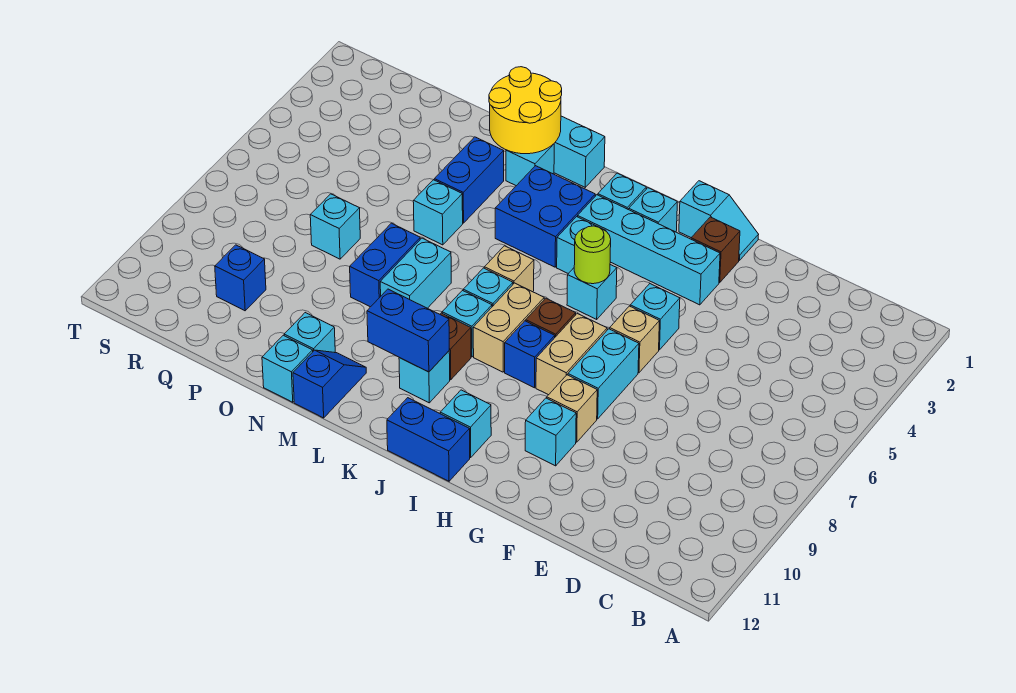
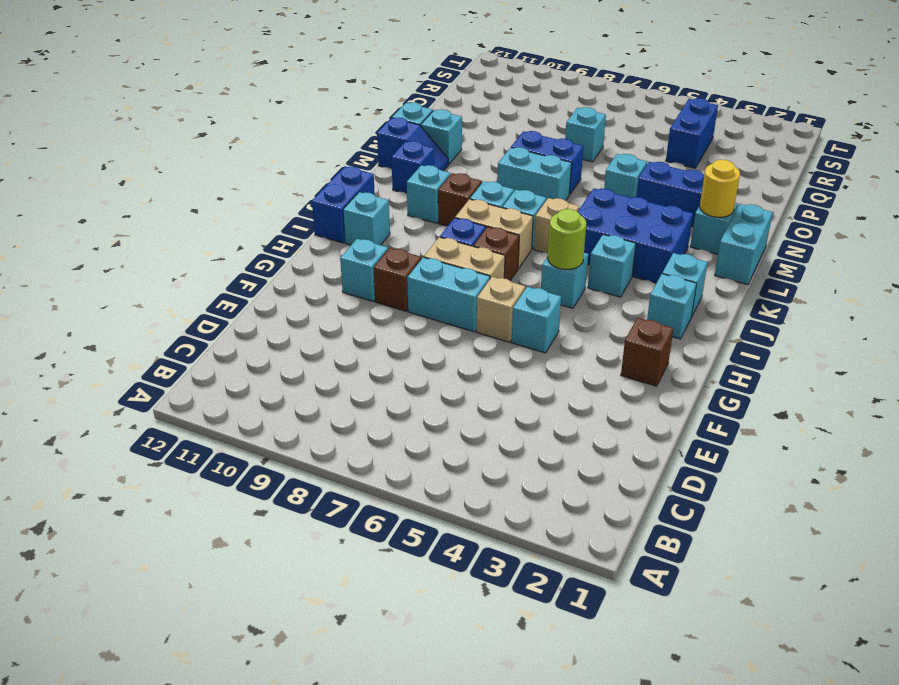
cyan slope G1:H1 level 1 top H -> none
cyan brick G3:J3 level 1 -> none
tan brick G9 level 1 -> brown brick G9 level 1
blue brick K3:L4 level 1 -> blue brick K3:L5 level 1
blue brick K10:L10 level 2 -> blue brick Q4:R4 level 1
yellow round brick M1:N2 level 2 -> yellow round brick M2 level 2
blue brick Q10 level 1 -> blue brick L11 level 1

